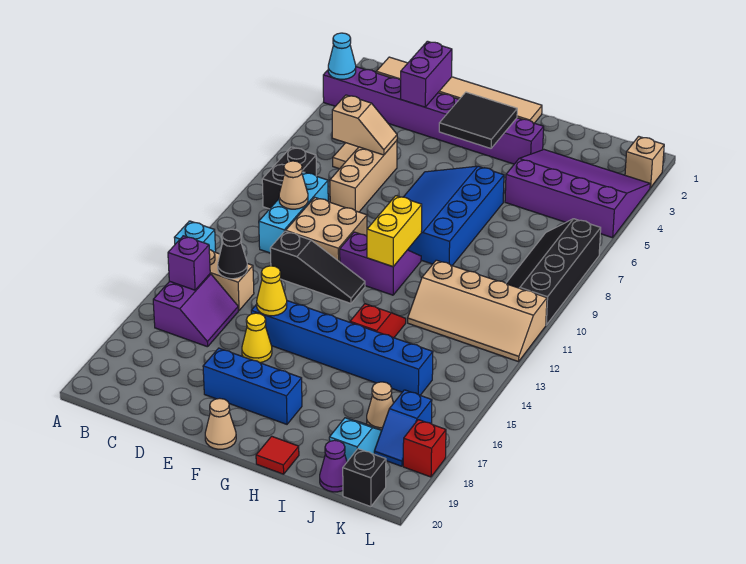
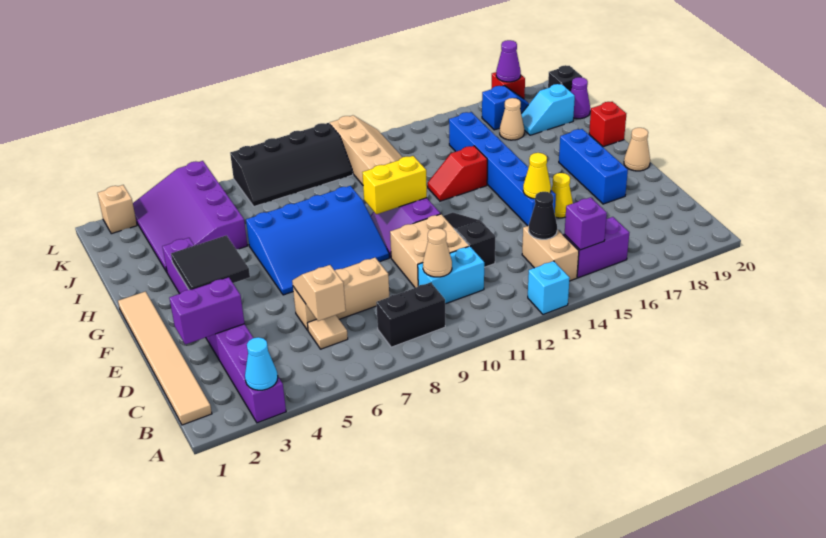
cyan brick C9:C11 level 1 -> cyan brick C10:C11 level 1
red tile H20 level 1 -> red brick H20 level 1
none -> purple cone L18 level 2

